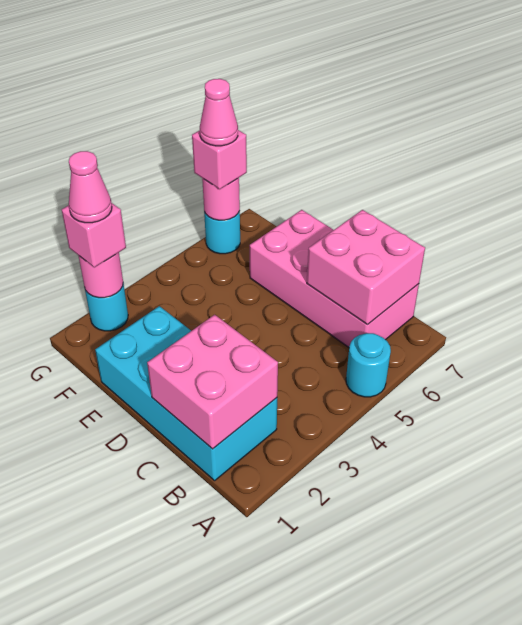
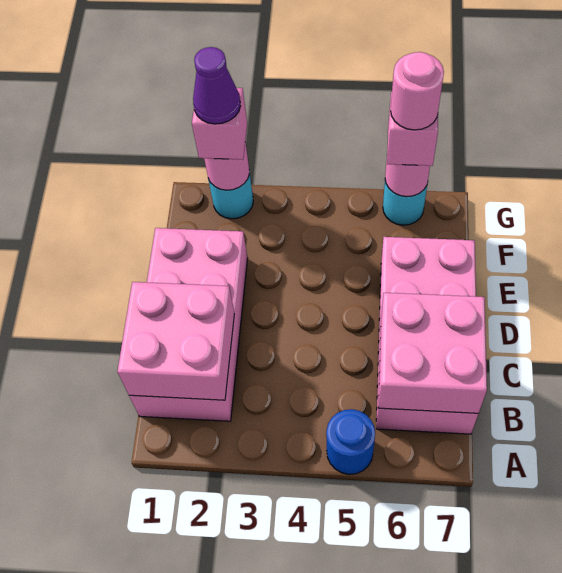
cyan round brick A5 level 1 -> blue round brick A5 level 1
cyan brick B1:E2 level 1 -> pink brick B1:E2 level 1
pink cone G2 level 4 -> purple cone G2 level 4
pink cone G6 level 4 -> pink round brick G6 level 4

